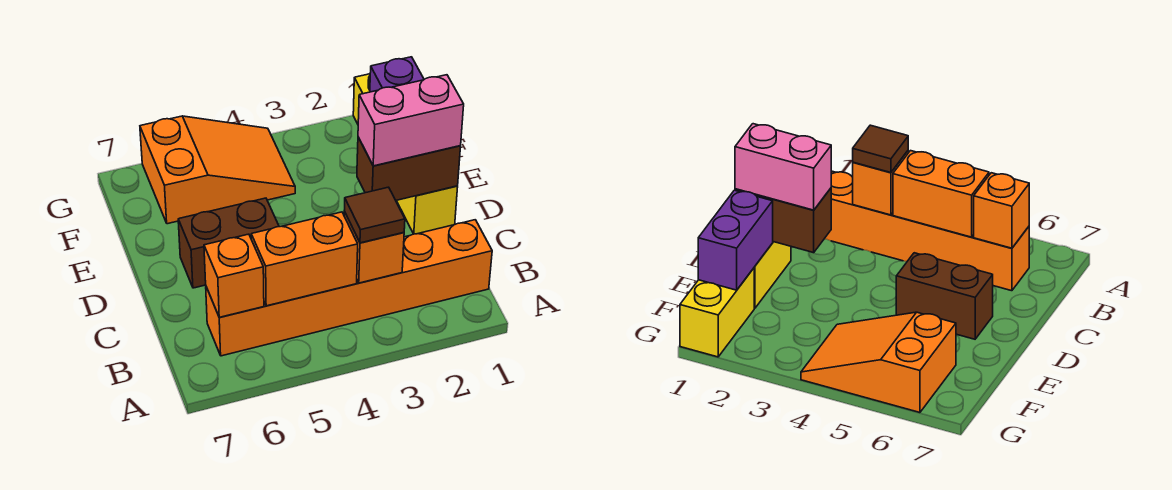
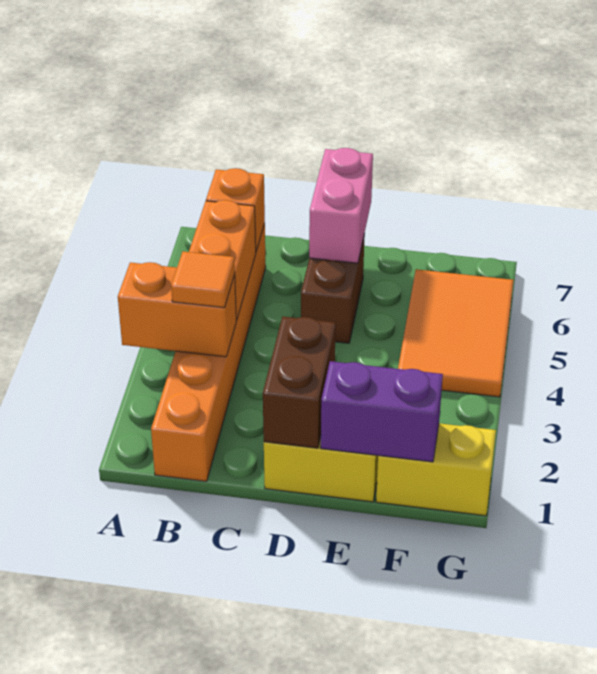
orange brick B3 level 2 -> orange brick A3:B3 level 2
brown tile B3 level 3 -> orange tile B3 level 3
pink brick D1:D2 level 3 -> pink brick D6:D7 level 2
orange slope F4:G6 level 1 top 6 -> orange tile F4:G6 level 1

